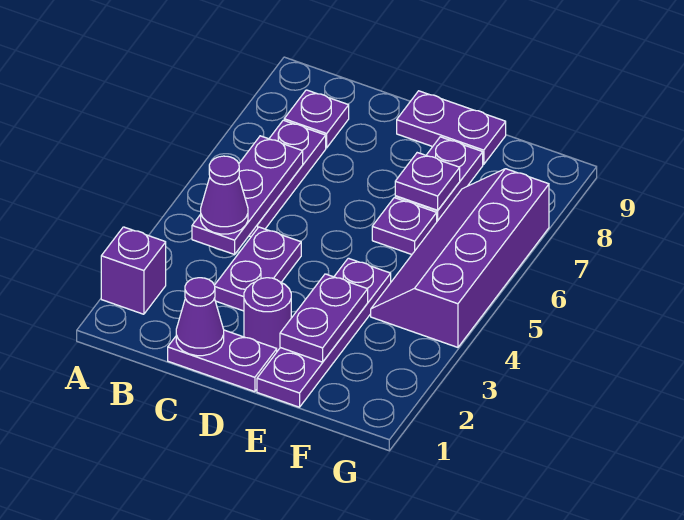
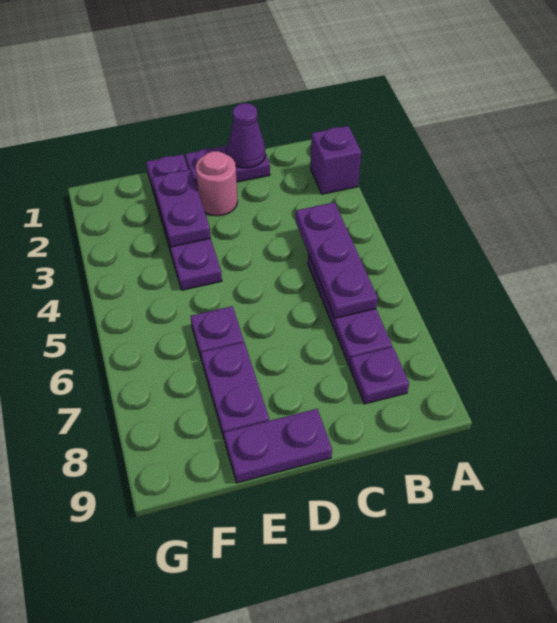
purple cone B4 level 3 -> none
purple plate C3:C4 level 1 -> none
purple round brick D2 level 1 -> pink round brick D2 level 1
purple plate E7 level 2 -> none
purple slope F4:G7 level 1 top G -> none

